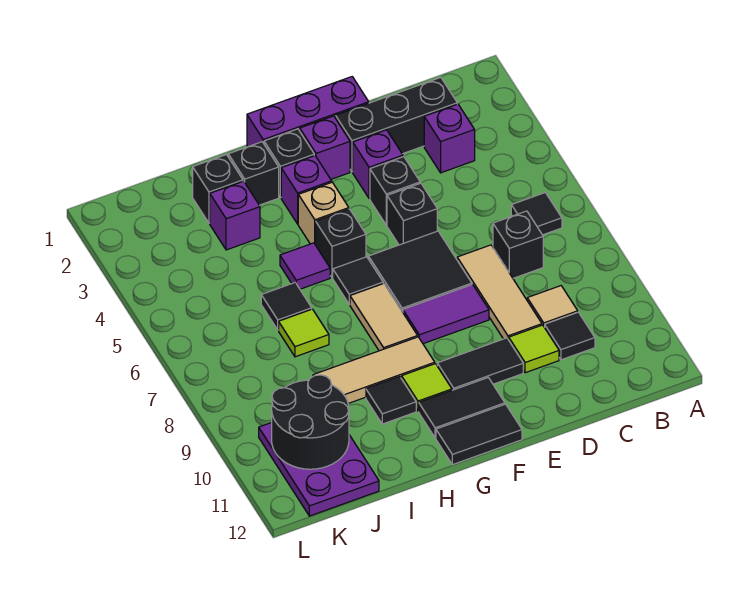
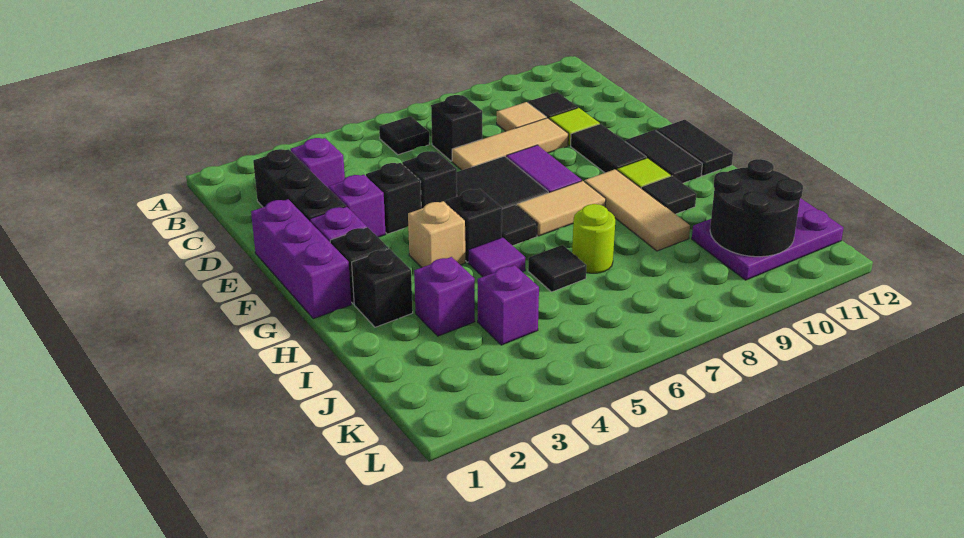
purple brick G3 level 1 -> purple brick J4 level 1
black brick I2 level 1 -> none
lime tile I7 level 1 -> lime round brick I7 level 1

